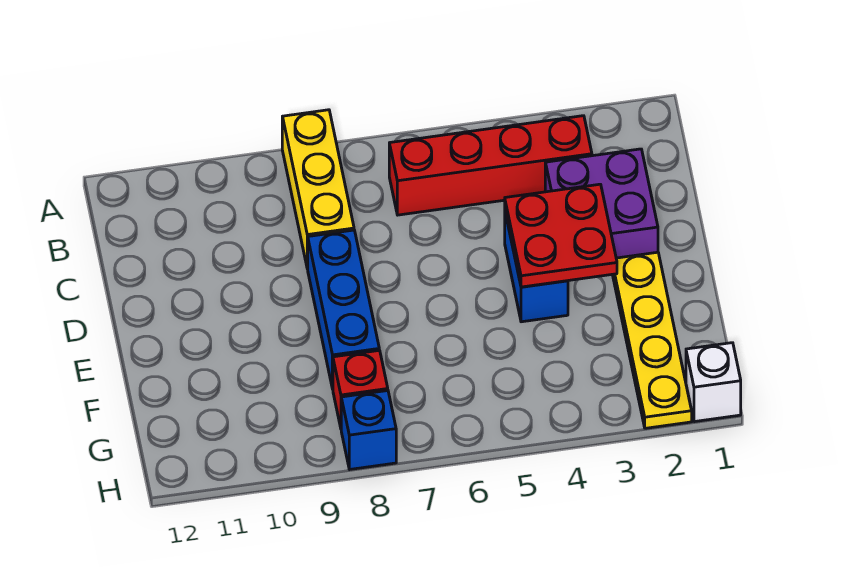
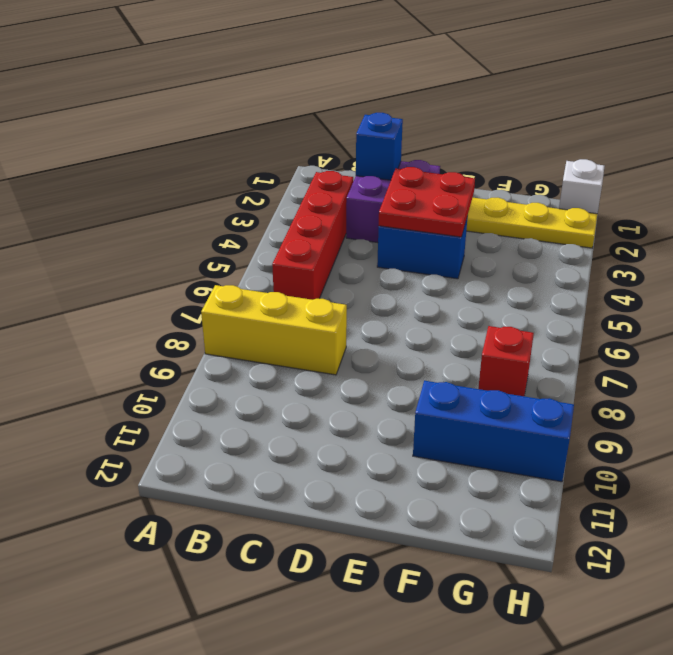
blue brick D8:F8 level 1 -> blue brick F10:H10 level 1
blue brick H8 level 1 -> blue brick C2 level 2

